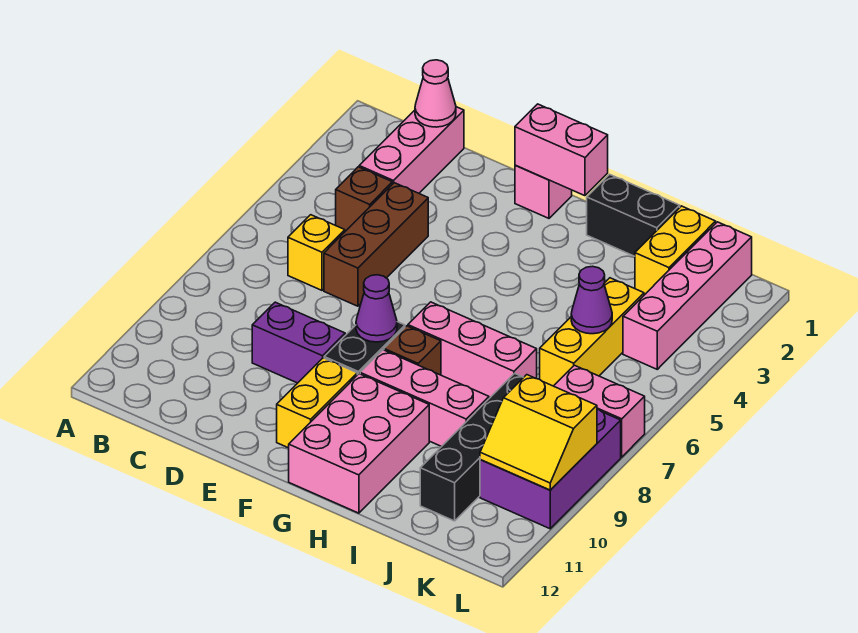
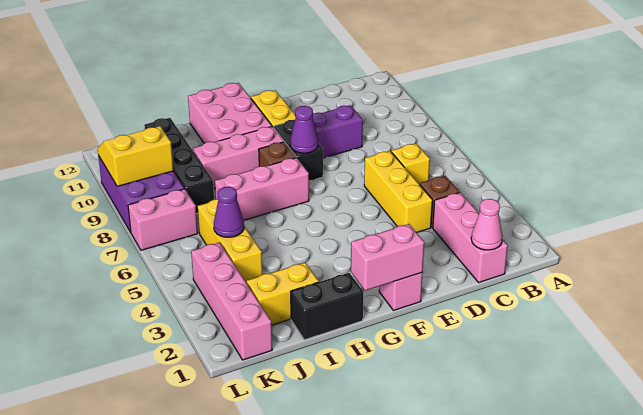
brown brick D4:D6 level 1 -> yellow brick D4:D6 level 1
yellow brick J1:J2 level 1 -> yellow brick I2:J2 level 1

